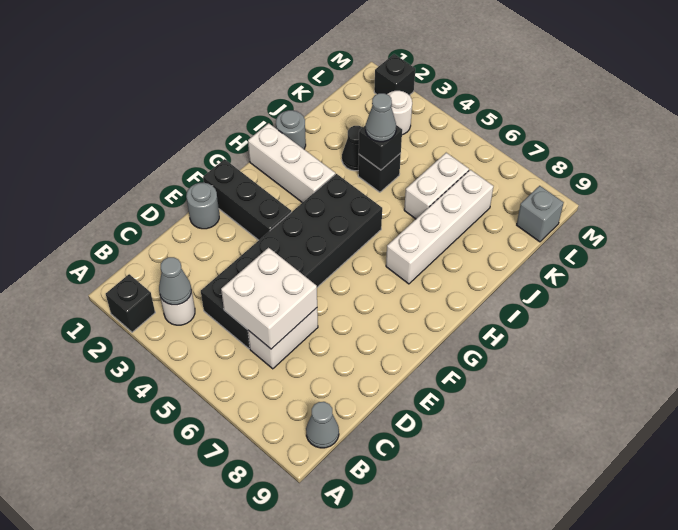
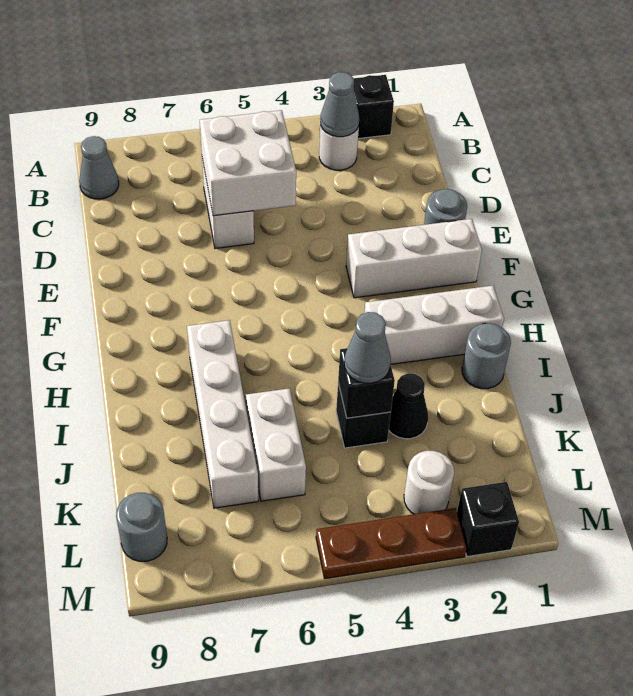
black brick C4:H5 level 1 -> none
black brick F1:F3 level 1 -> white brick F1:F3 level 1
grey brick L9 level 1 -> grey round brick L9 level 1
none -> brown plate M3:M5 level 1

